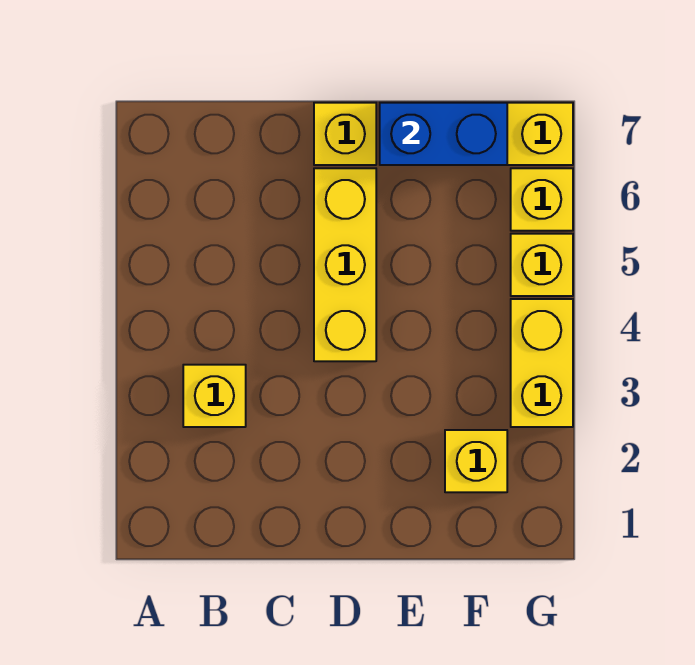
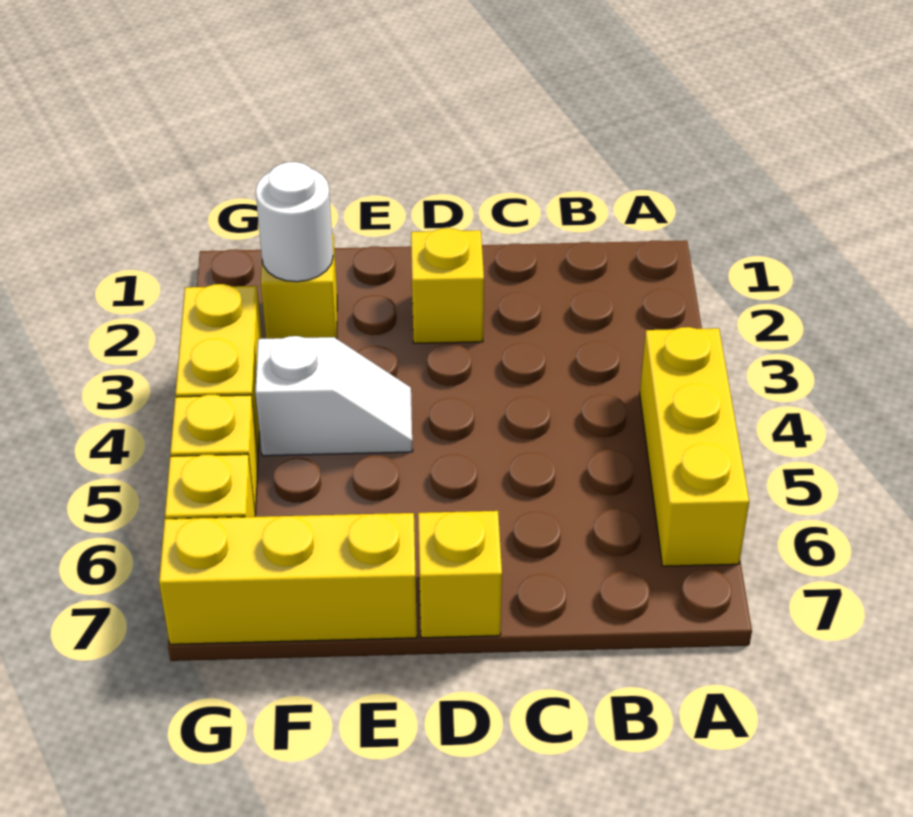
yellow brick B3 level 1 -> yellow brick D2 level 1
yellow brick D4:D6 level 1 -> yellow brick A4:A6 level 1
none -> white slope E4:F4 level 1 top F
blue brick E7:F7 level 2 -> none
none -> white round brick F2 level 2

